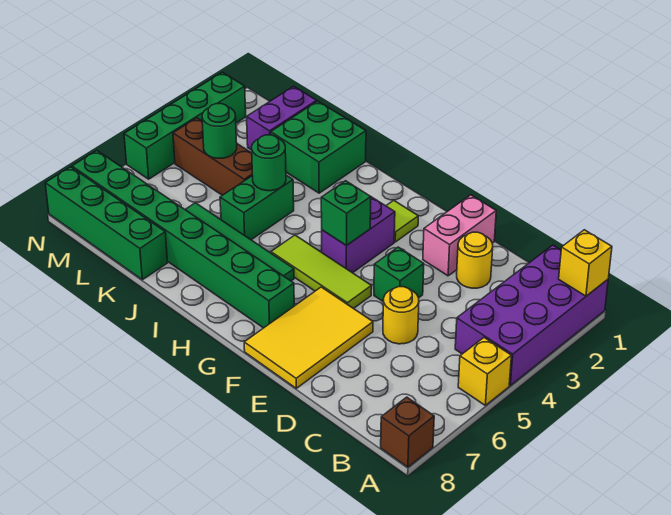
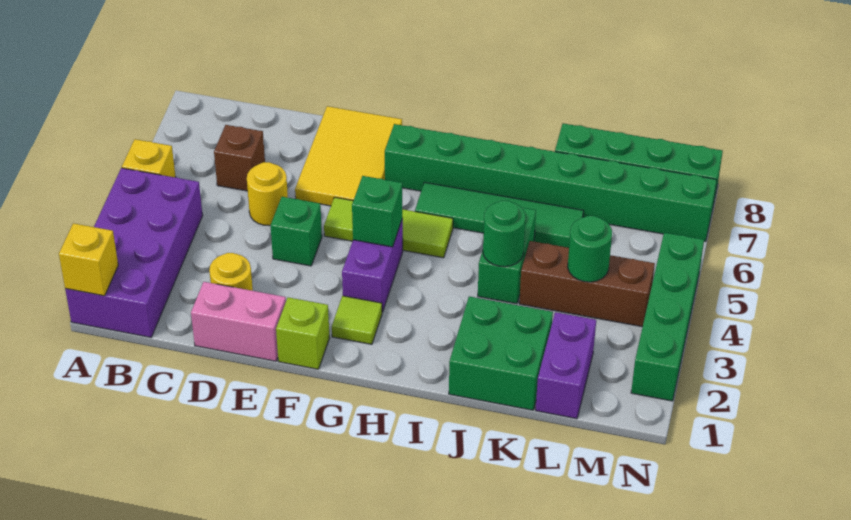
brown brick A8 level 1 -> brown brick C6 level 1
pink brick E1:E2 level 1 -> pink brick D1:E1 level 1
none -> lime brick F1 level 1

